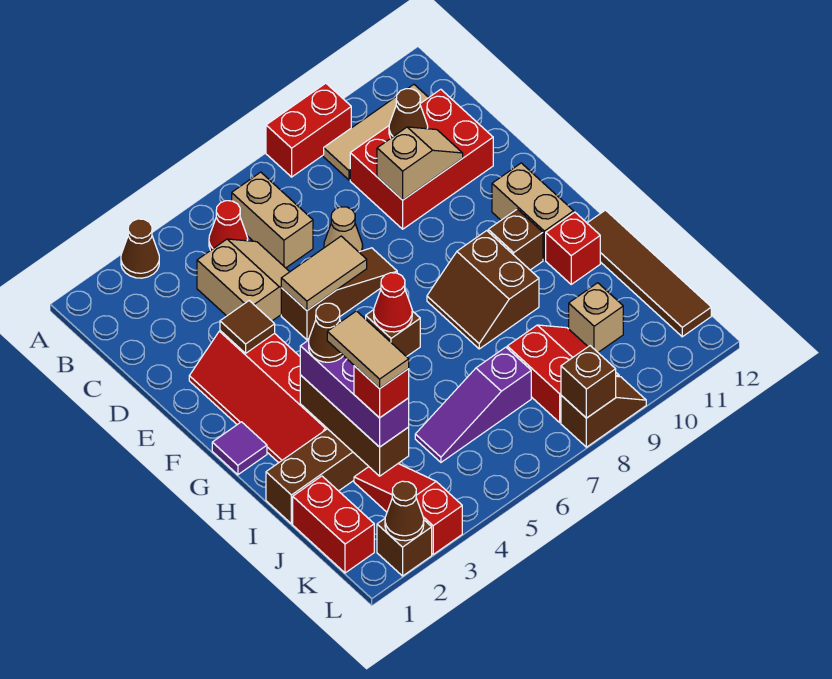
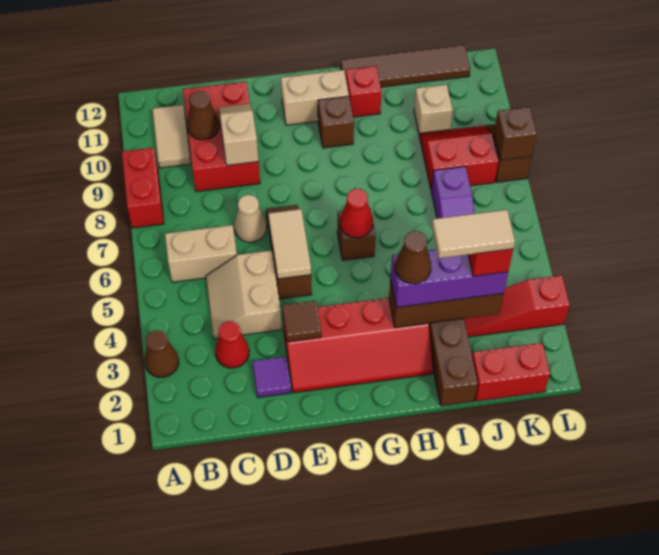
red cone B5 level 1 -> red cone C3 level 1
tan tile B9:B11 level 1 -> tan tile B10:B11 level 1
tan slope C4:D5 level 1 top 4 -> tan slope C4:D5 level 1 top D
purple tile G1 level 1 -> purple tile D2 level 1
brown slope G8:H9 level 1 top 9 -> none
brown brick L2 level 1 -> none
brown cone L2 level 2 -> none

